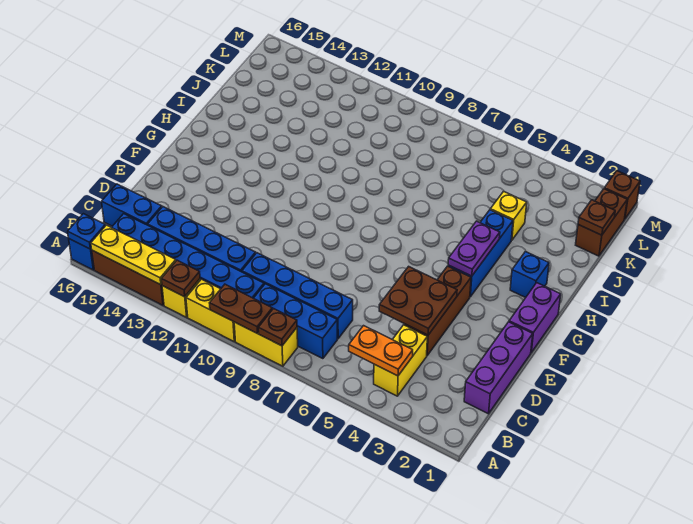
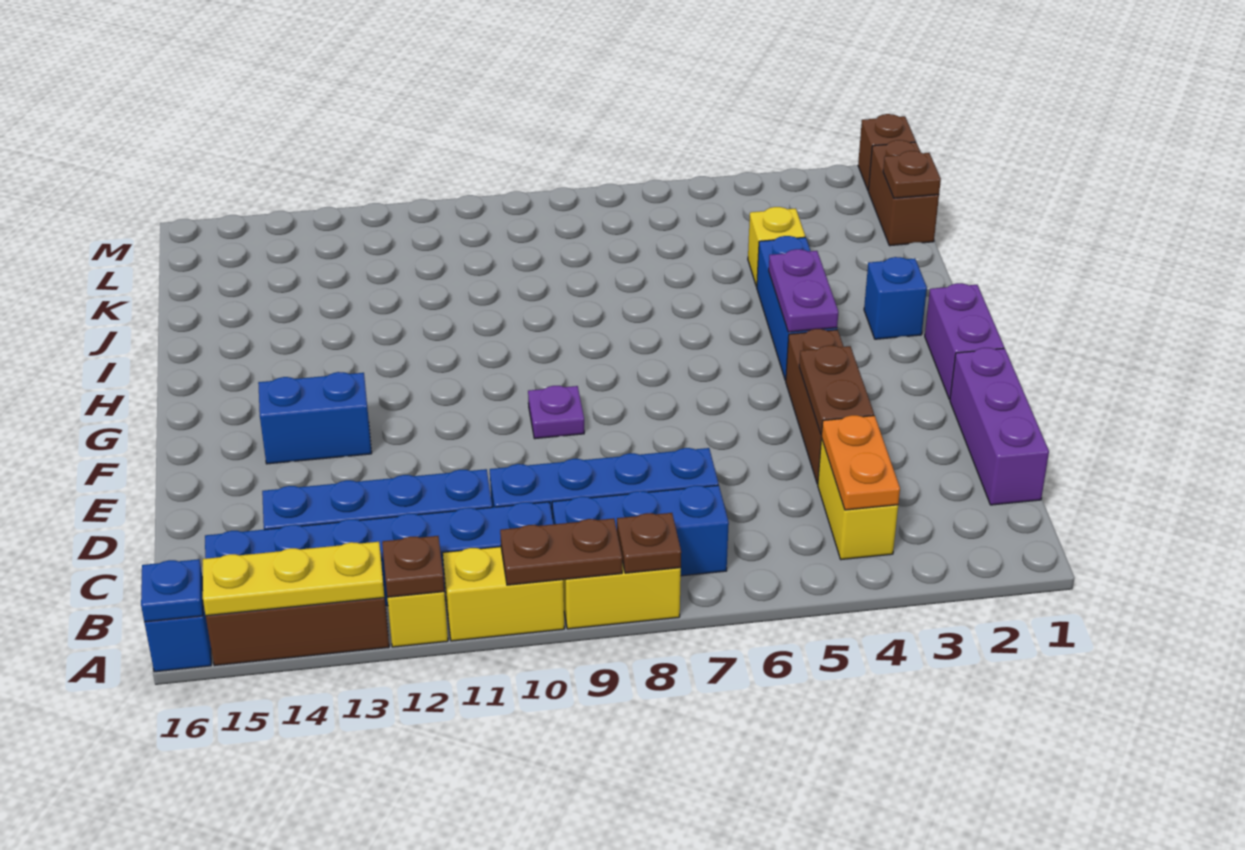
orange plate B4:B5 level 2 -> orange plate B4:C4 level 2
blue brick C15:C16 level 1 -> blue brick F13:F14 level 1
brown plate D4:E5 level 2 -> brown plate D4:E4 level 2
none -> purple plate F9 level 1

